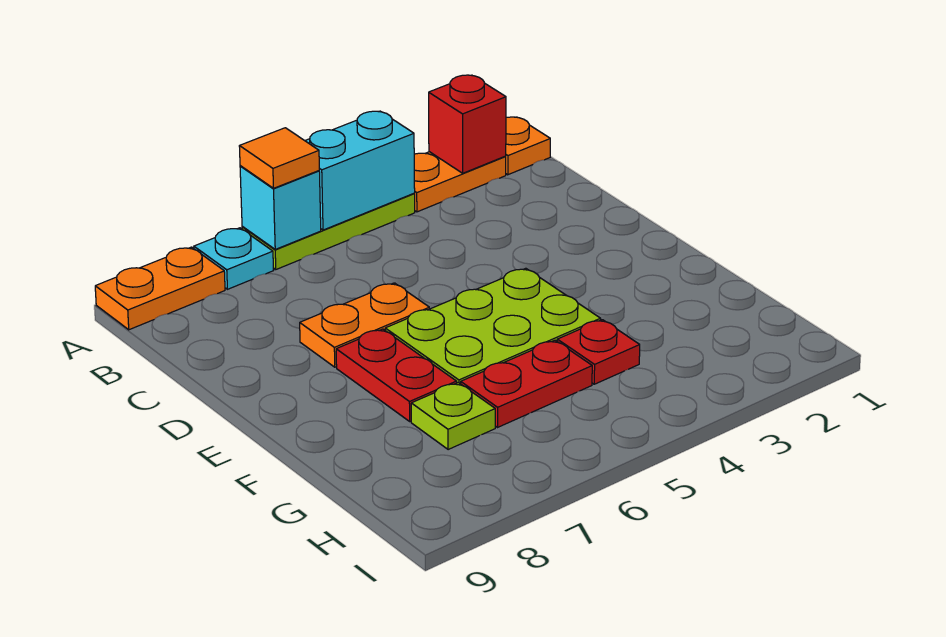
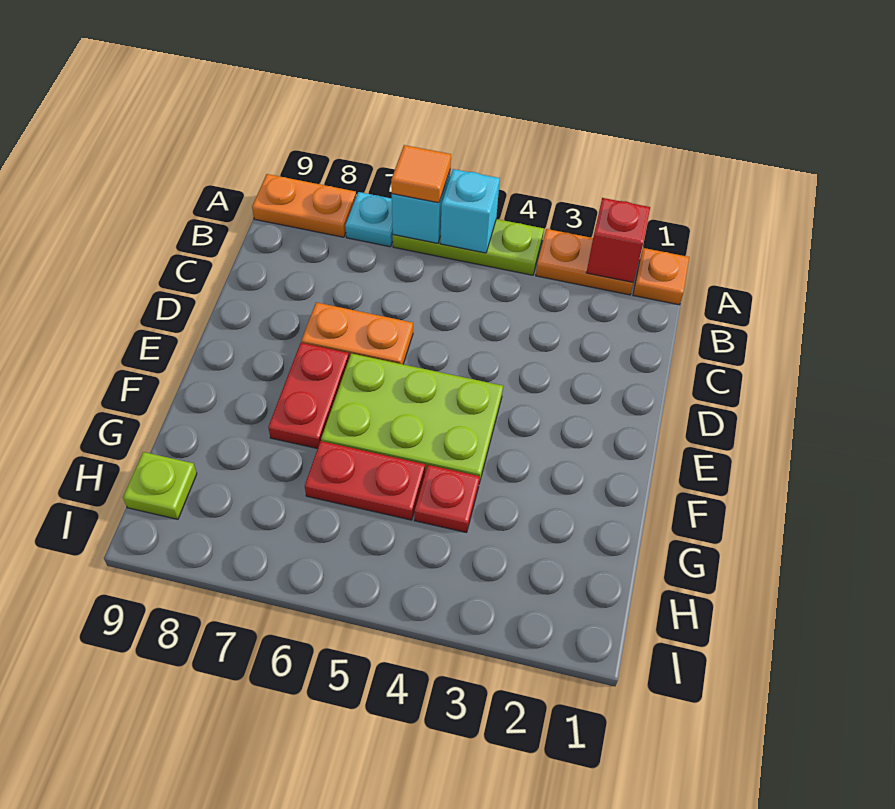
cyan brick A4:A5 level 2 -> cyan brick A5 level 2
lime plate G7 level 1 -> lime plate H9 level 1

